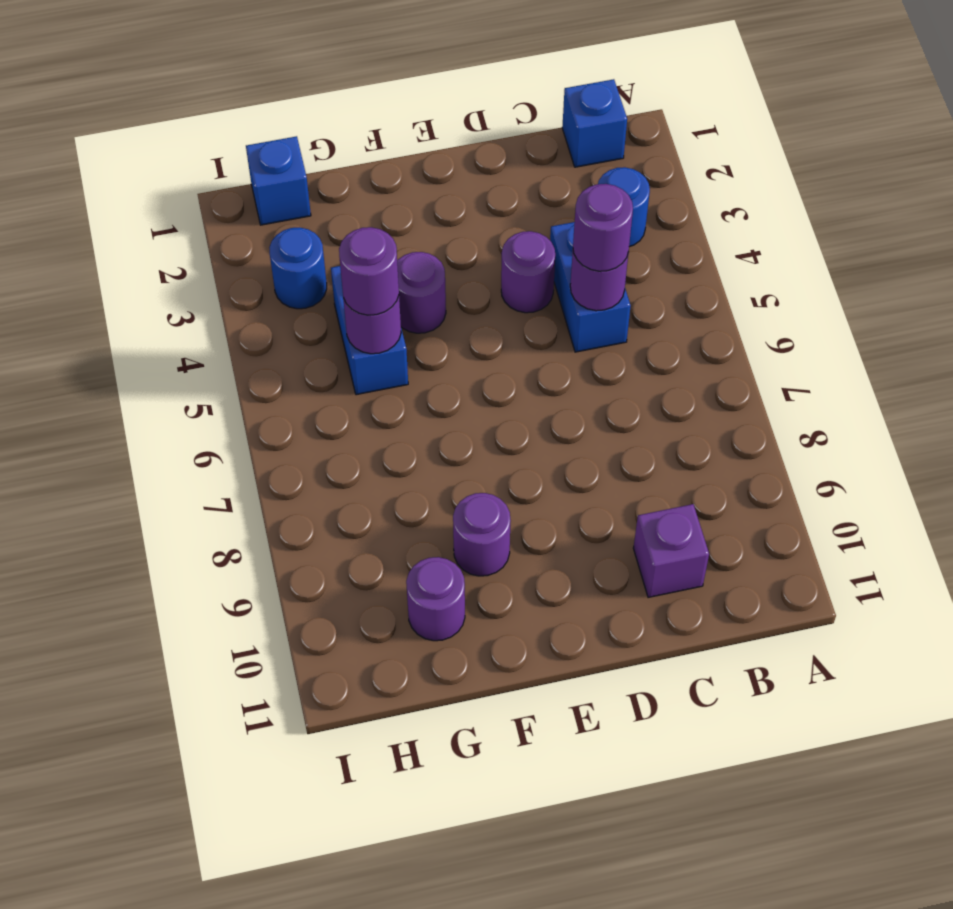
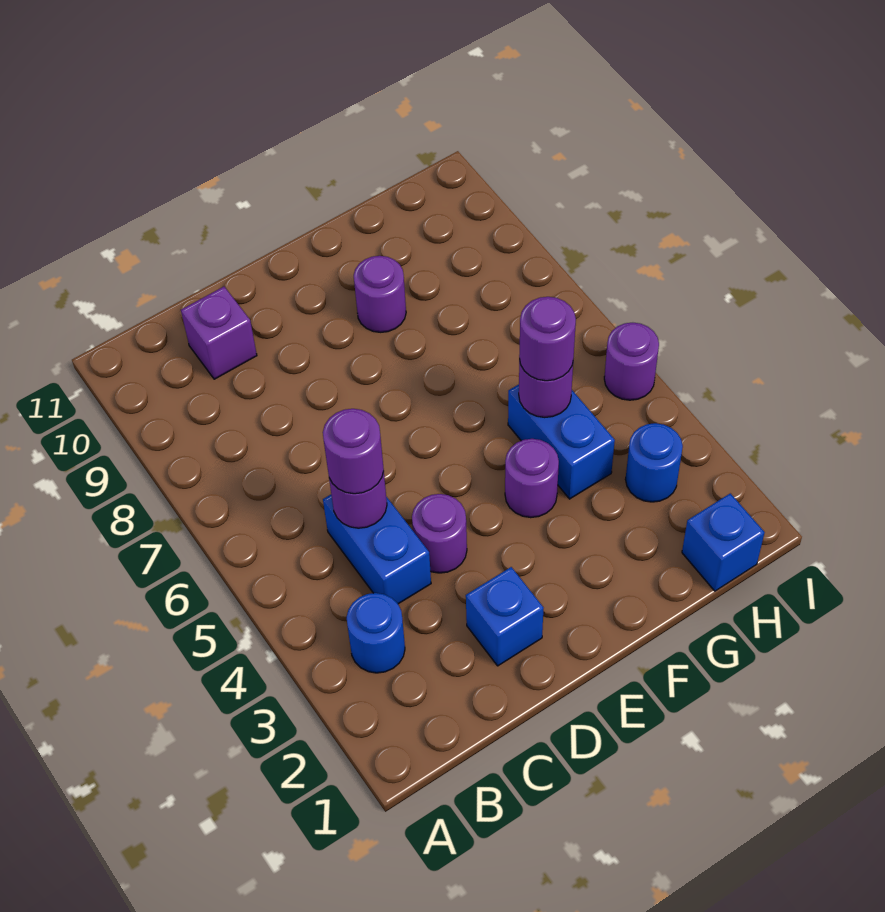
blue brick B1 level 1 -> blue brick D2 level 1
purple round brick G10 level 1 -> purple round brick I5 level 1

